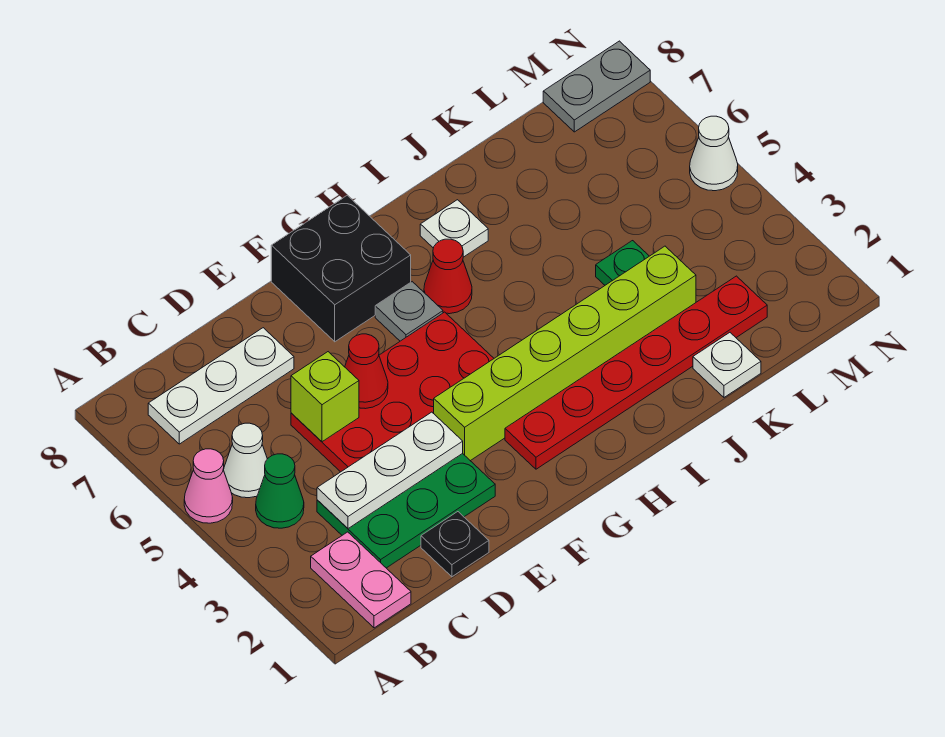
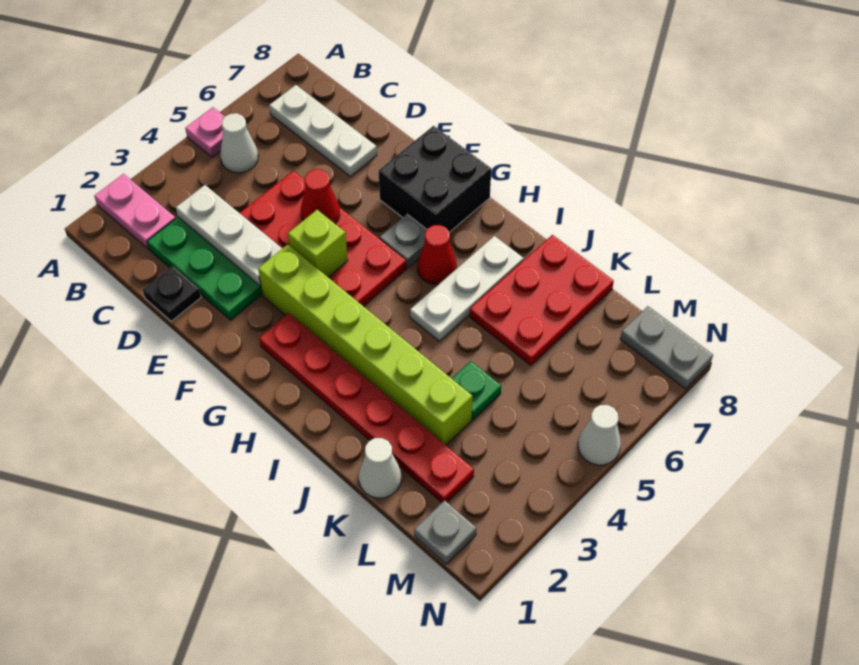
pink cone A5 level 1 -> pink plate A5 level 1
pink plate B1:B2 level 1 -> pink plate A2:B2 level 1
green cone B4 level 1 -> none
lime brick D5 level 2 -> lime brick F4 level 2
white plate I7 level 1 -> white plate I5:I7 level 1
none -> red plate J6:K8 level 1
white plate K1 level 1 -> white cone K1 level 1
none -> grey plate M1 level 1

